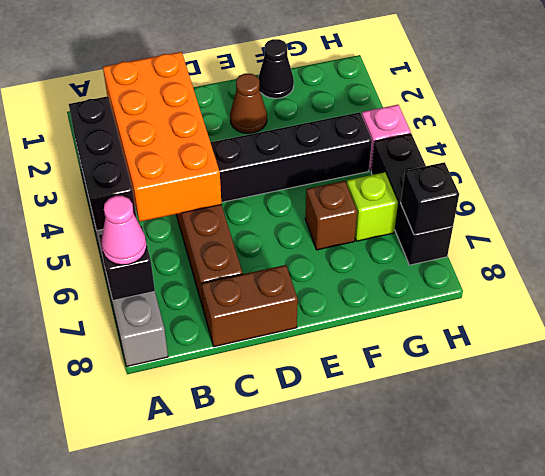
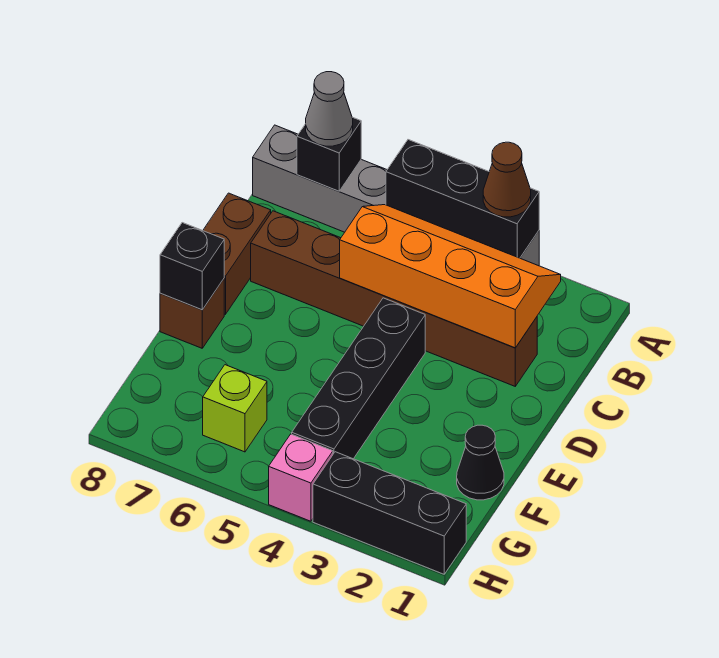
pink cone A7 level 3 -> grey cone A7 level 3
orange brick B2:C5 level 2 -> orange slope B2:C5 level 2 top C
brown cone E2 level 1 -> brown cone A3 level 3
brown brick F6 level 1 -> brown brick E8 level 1
black brick H5:H7 level 1 -> black brick H1:H3 level 1
black brick H7 level 2 -> black brick E8 level 2

